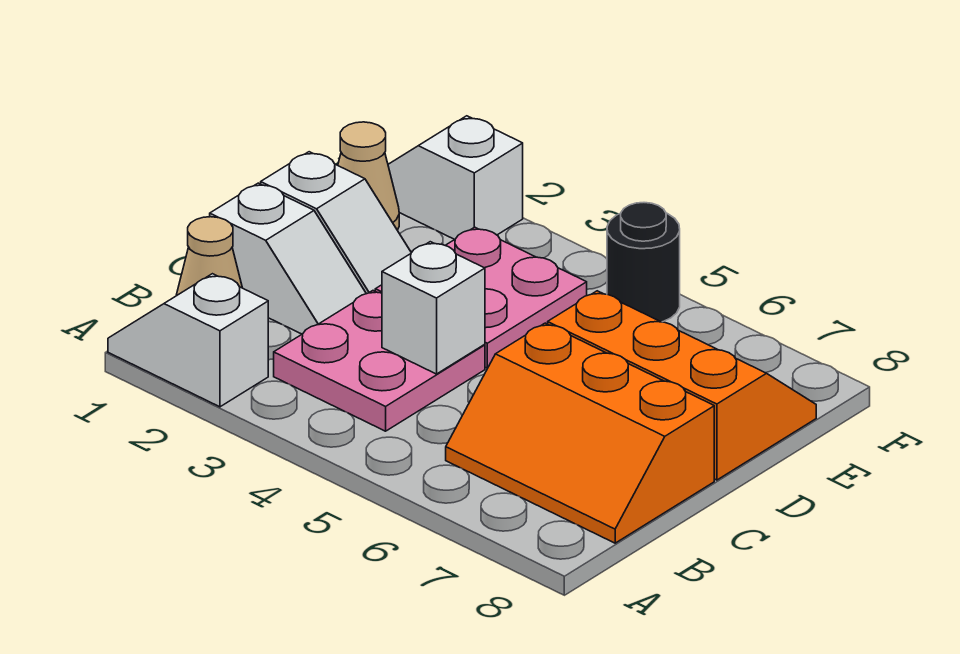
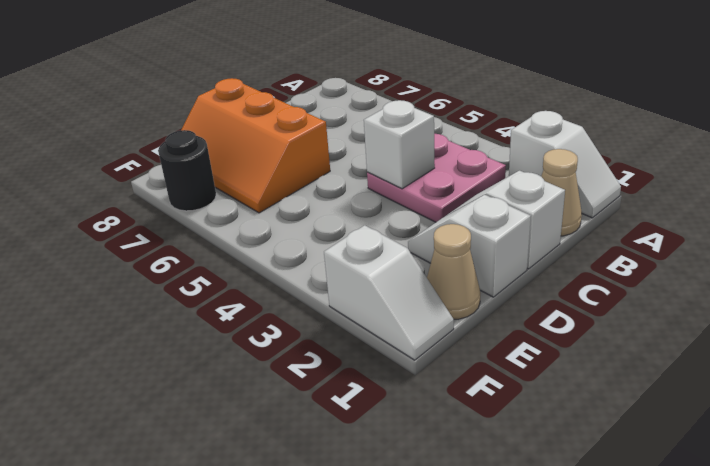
orange slope B6:C8 level 1 top C -> none
pink plate D3:E4 level 1 -> none
black round brick F5 level 1 -> black round brick F7 level 1

